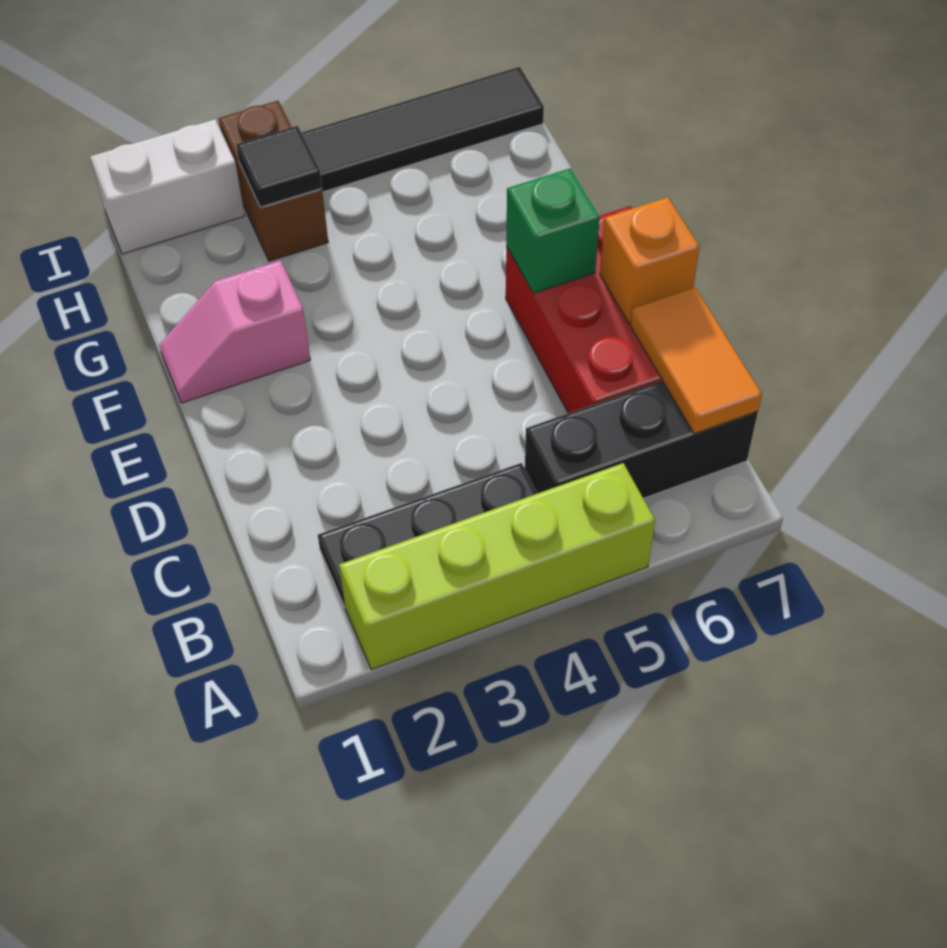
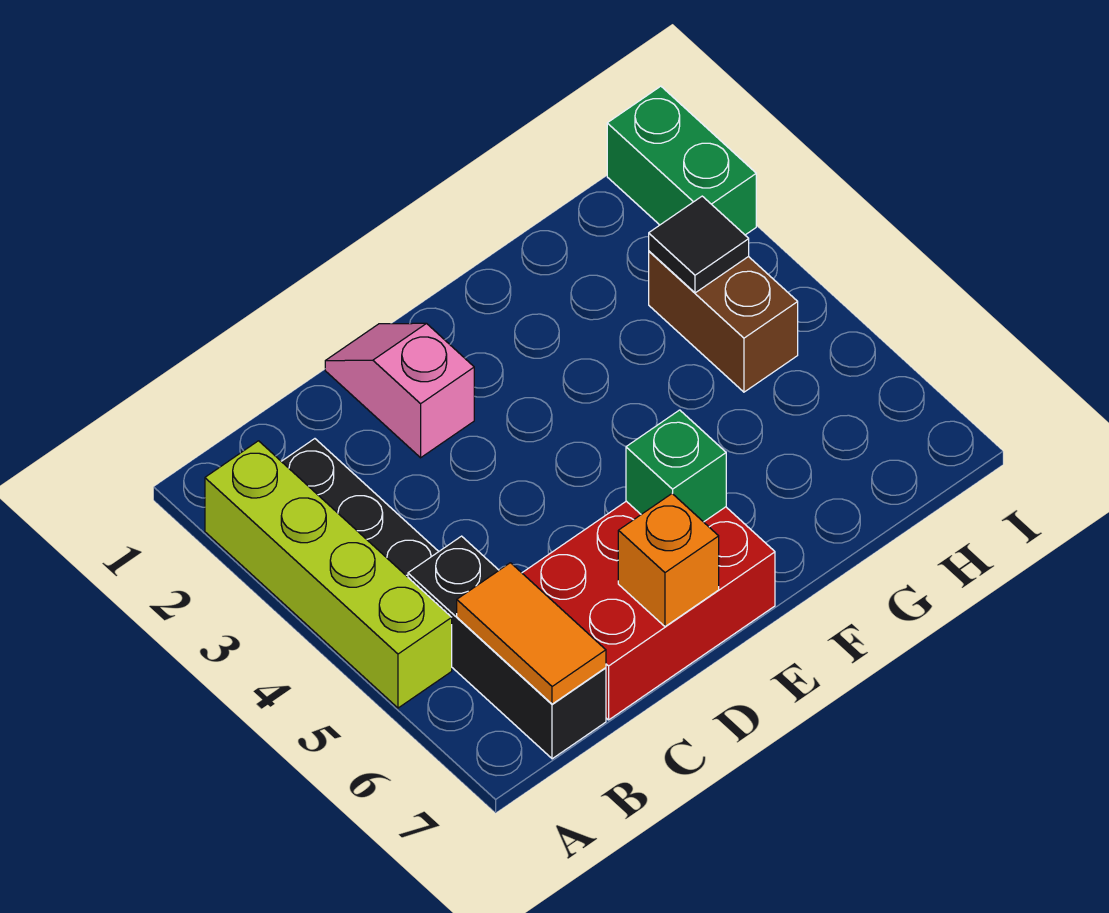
orange tile B7:C7 level 2 -> orange tile B6:B7 level 2
pink slope F1:F2 level 1 top 2 -> pink slope D1:D2 level 1 top 2
brown brick H3:I3 level 1 -> brown brick H3:H4 level 1
white brick I1:I2 level 1 -> green brick I1:I2 level 1
black tile I4:I7 level 1 -> none

